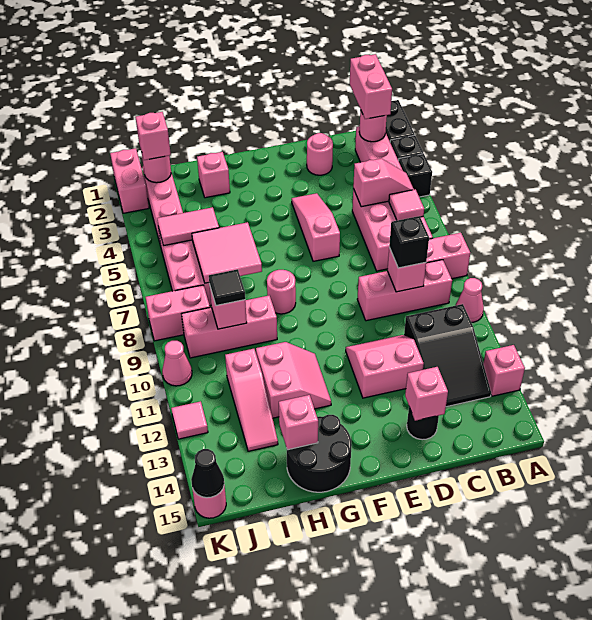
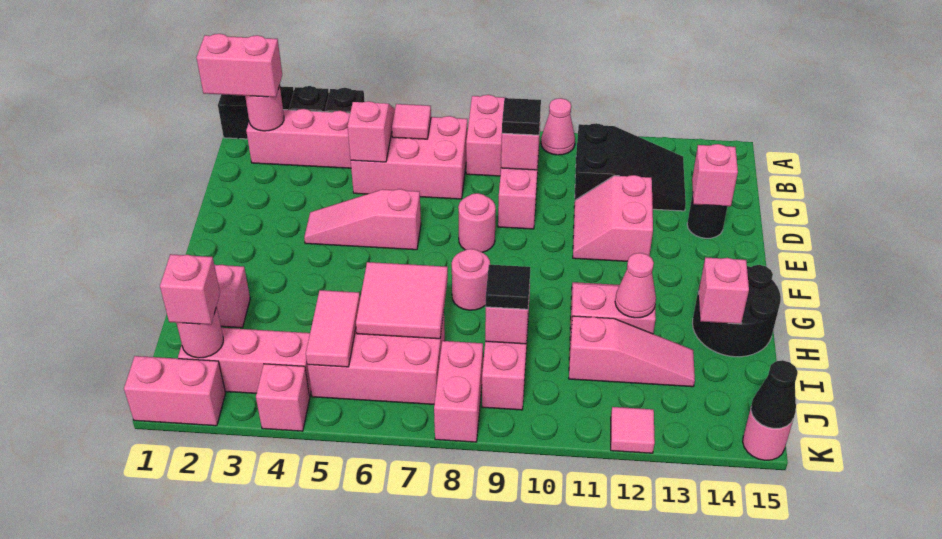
pink brick A13 level 1 -> pink brick K4 level 1
black brick C9 level 3 -> black tile C9 level 3
pink round brick D2 level 1 -> pink round brick E8 level 1
pink cone K10 level 1 -> pink cone H12 level 2

